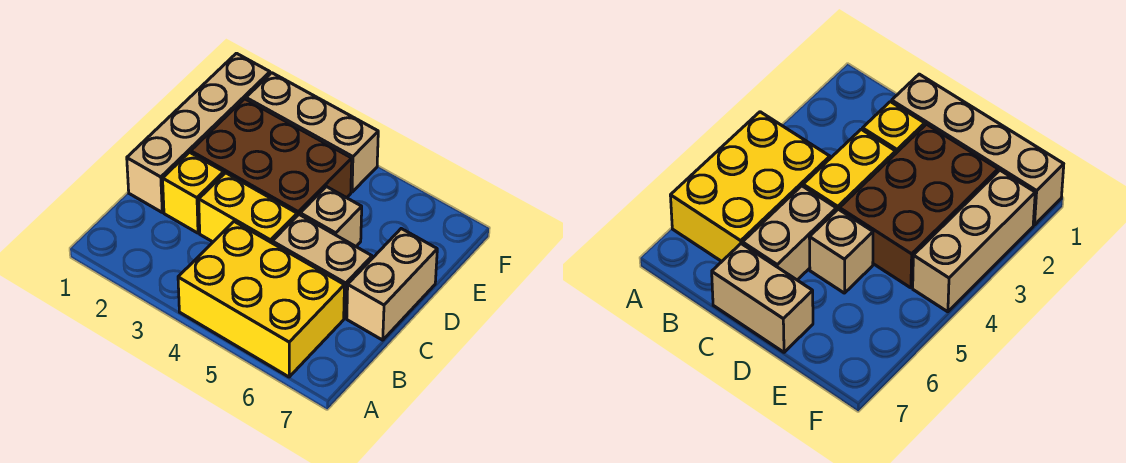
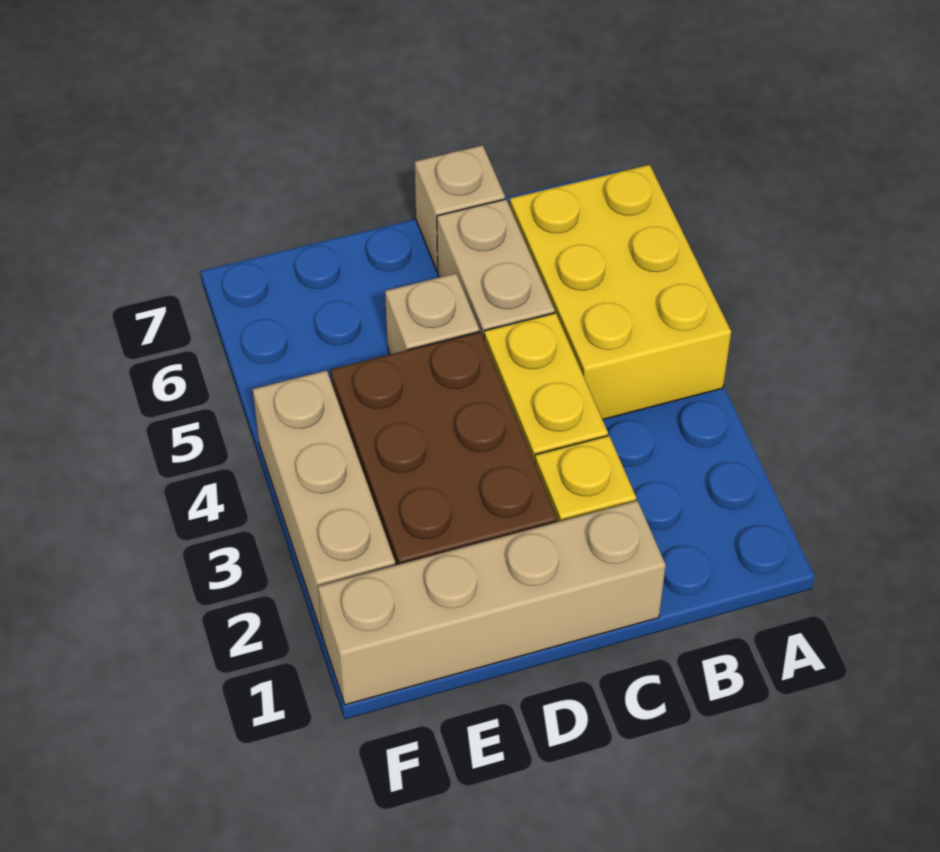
tan brick C7:D7 level 1 -> tan brick C7 level 1

